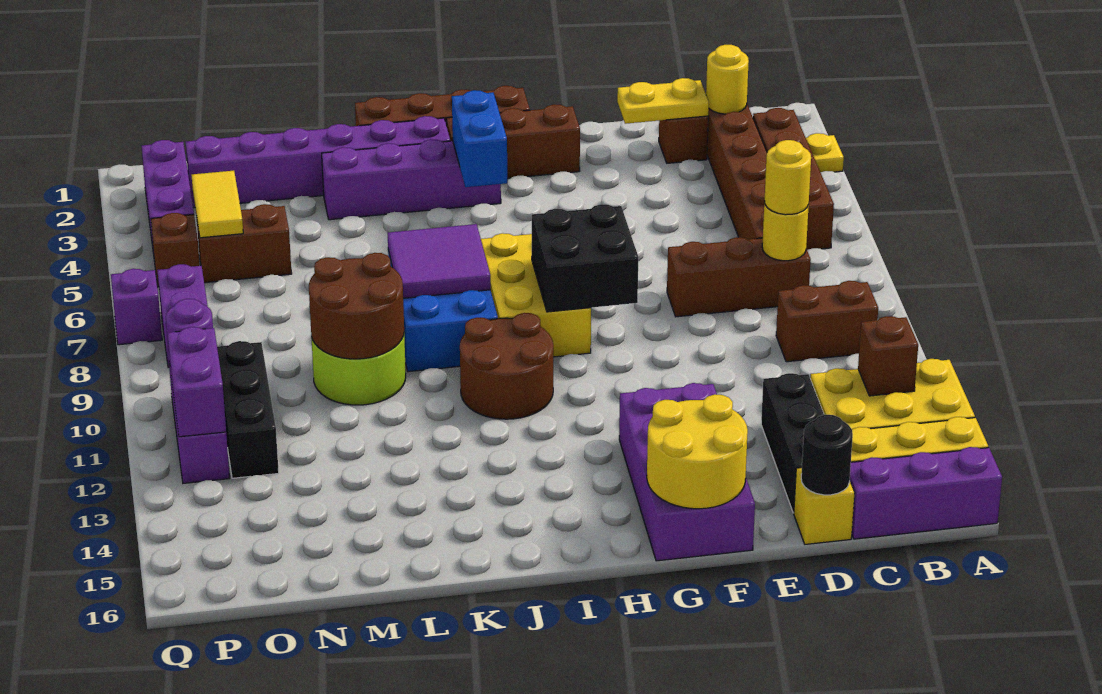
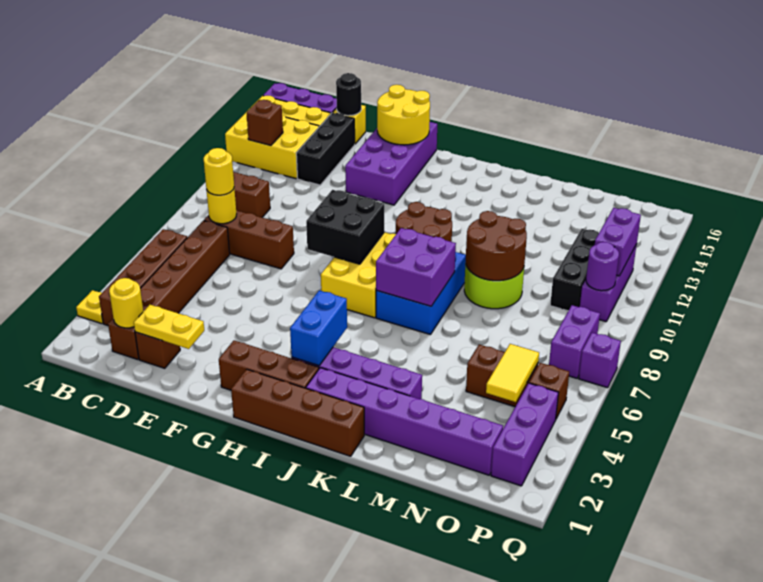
purple tile J7:K8 level 2 -> purple brick J7:K8 level 2

